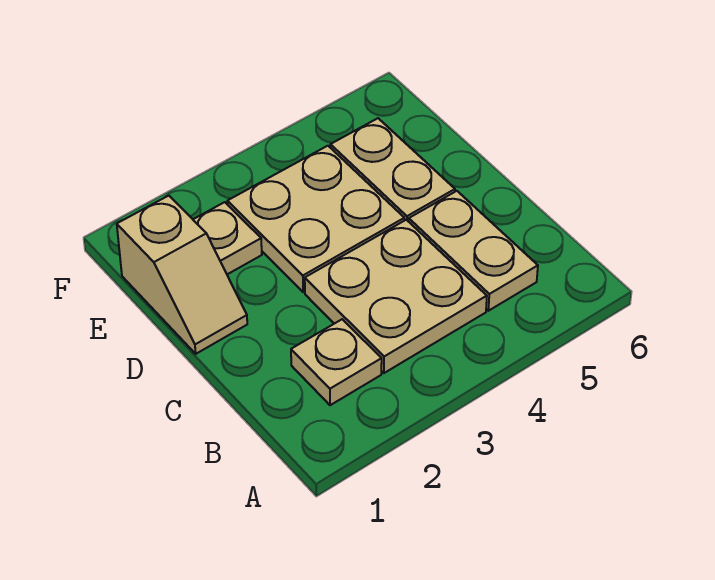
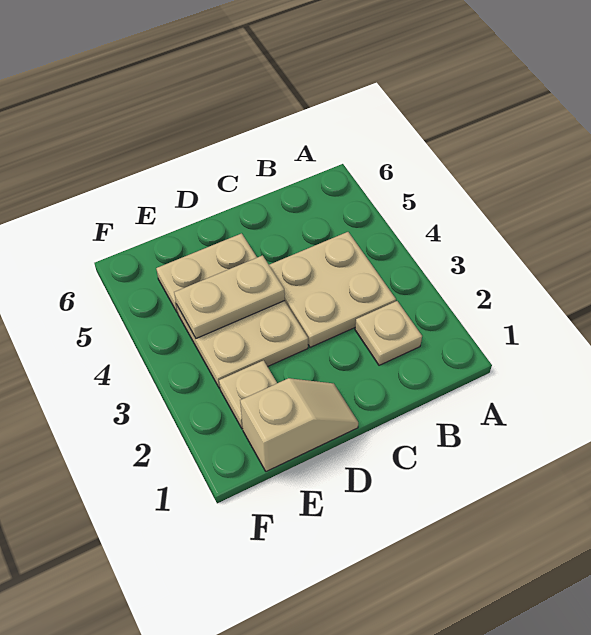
tan plate B5:C5 level 1 -> tan plate D4:E4 level 2

